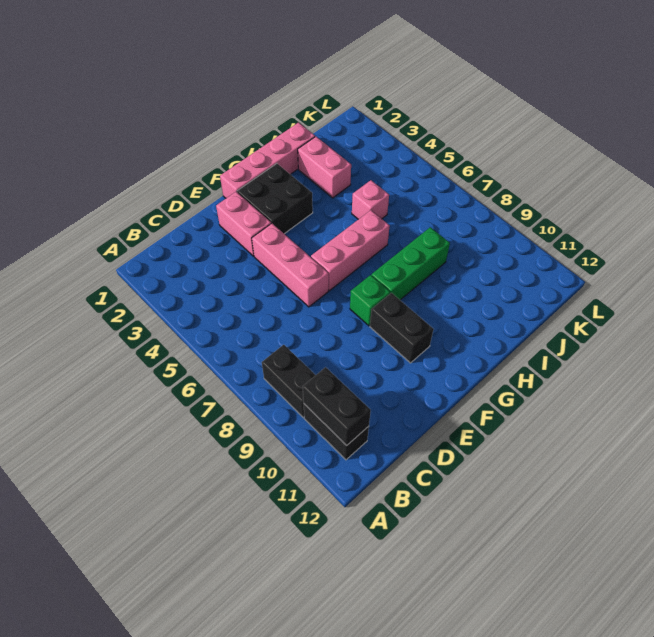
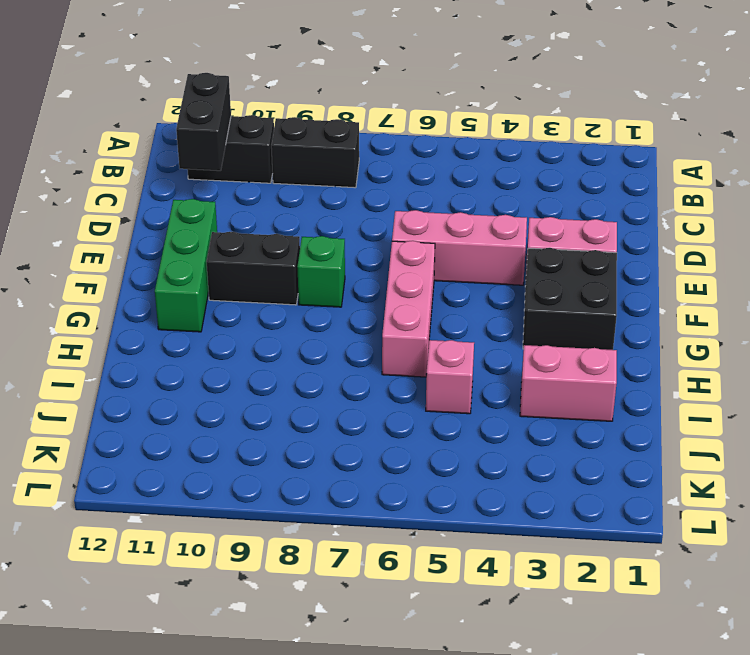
black brick B10:B11 level 2 -> black brick B11:C11 level 2
pink brick F1:I1 level 1 -> none
green brick G8:I8 level 1 -> green brick E11:G11 level 1

